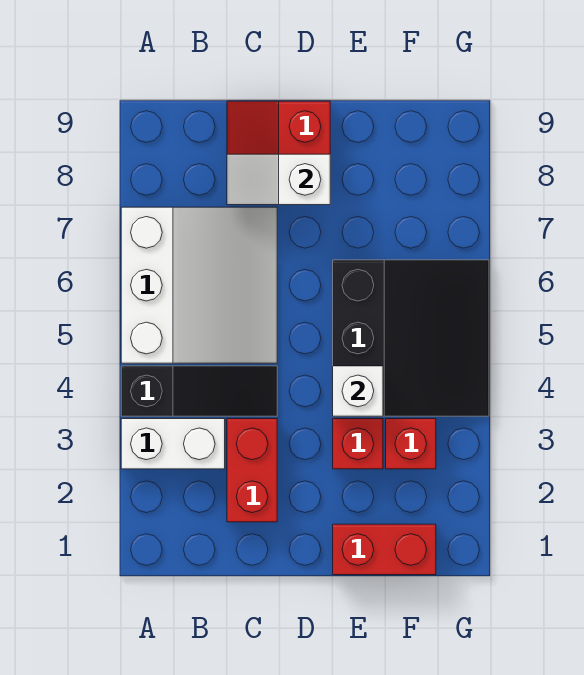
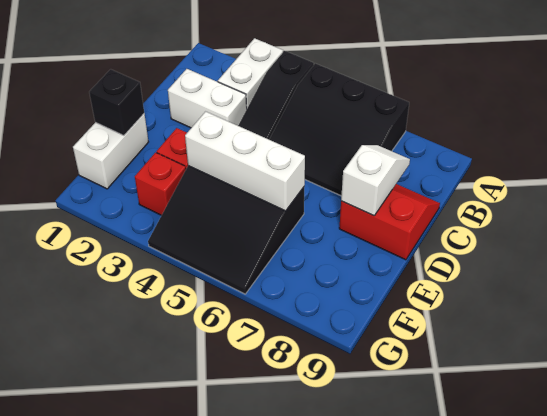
white slope A5:C7 level 1 top A -> black slope A5:C7 level 1 top A
red brick C2:C3 level 1 -> white brick C2:C3 level 1
red brick E1:F1 level 1 -> white brick E1:F1 level 1
none -> black brick E1 level 2
white brick E4 level 2 -> white brick E4:E6 level 2

